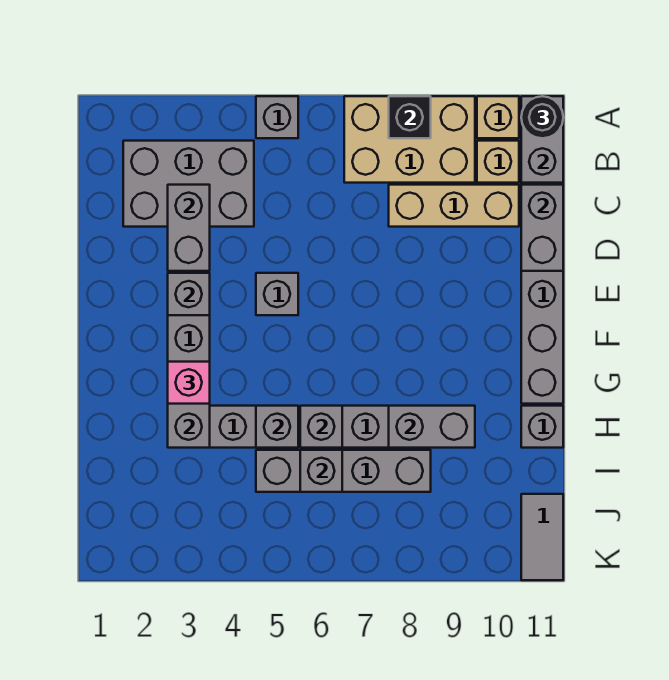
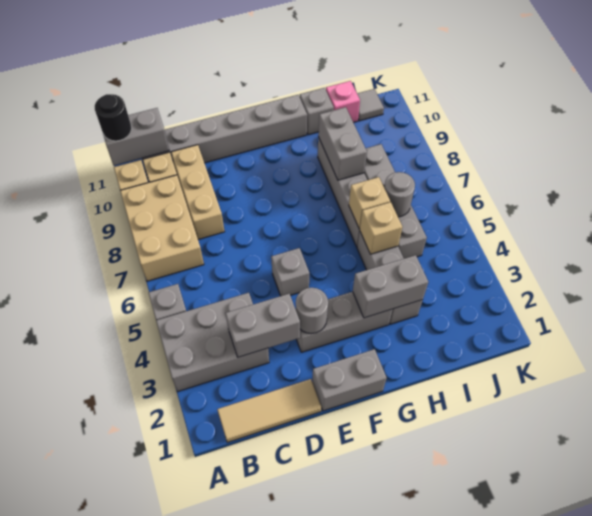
black brick A8 level 2 -> none
none -> tan tile B1:D1 level 1
grey brick B2:C4 level 1 -> grey brick A3:C4 level 1
grey brick C11:D11 level 2 -> grey brick E1:F1 level 1
grey brick E3 level 2 -> grey round brick E3 level 2
pink brick G3 level 3 -> pink brick I11 level 1
grey brick H5 level 2 -> tan brick H5 level 2
grey brick H6 level 2 -> tan brick H6 level 2
grey brick I6 level 2 -> grey round brick I6 level 2
grey tile J11:K11 level 1 -> grey tile J11 level 1

